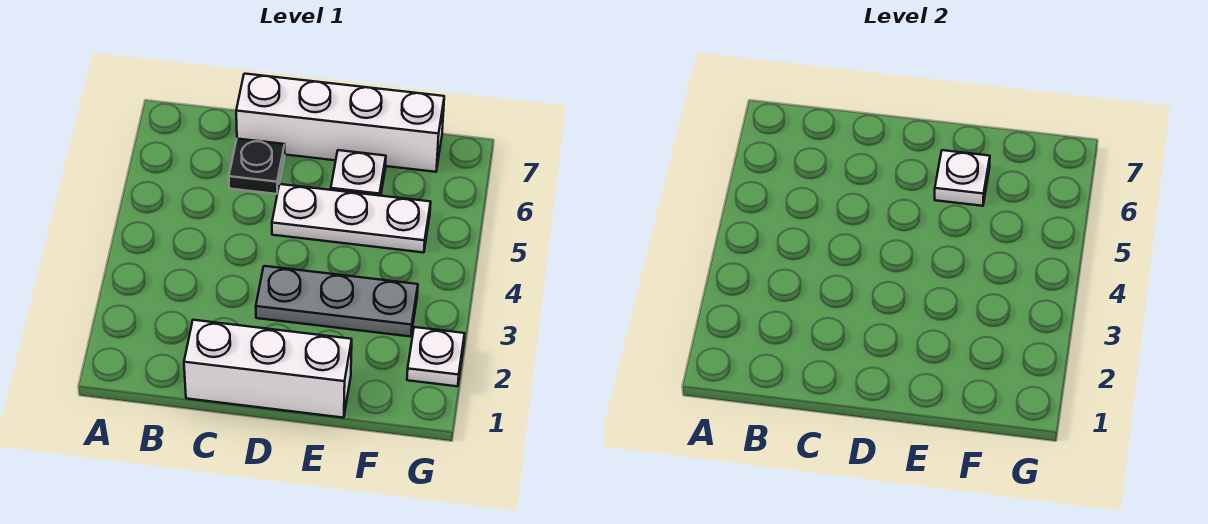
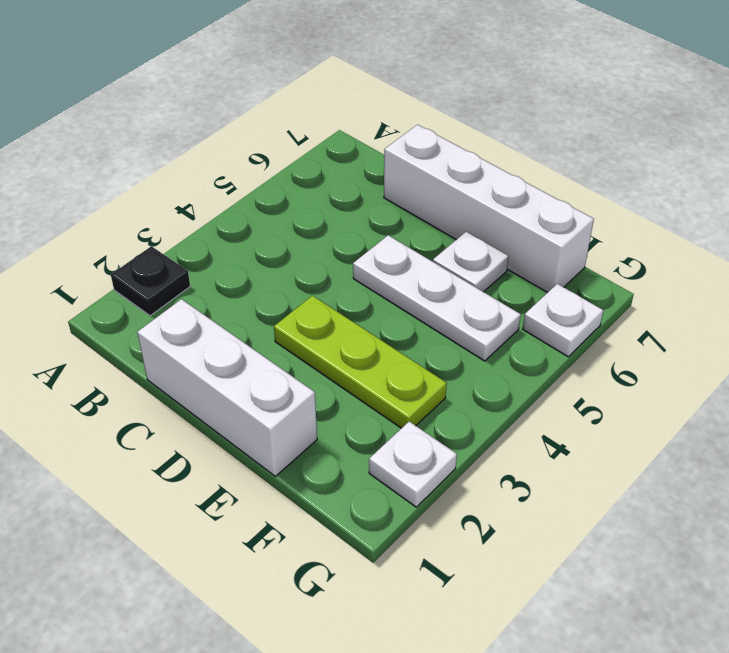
black plate C6 level 1 -> black plate A2 level 1
grey plate D3:F3 level 1 -> lime plate D3:F3 level 1
white plate E6 level 2 -> white plate G6 level 1

